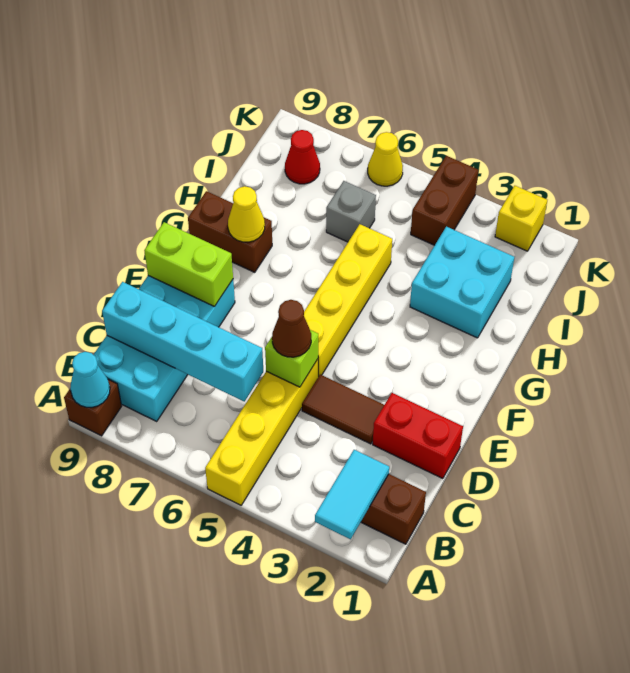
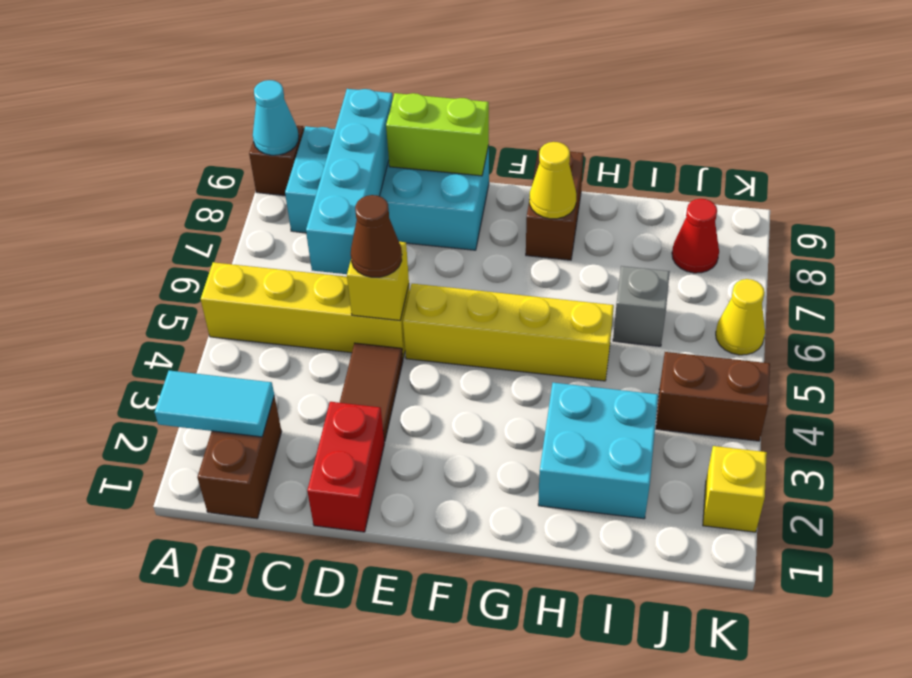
lime brick D5 level 2 -> yellow brick D5 level 2
lime brick E8:E9 level 2 -> lime brick D9:E9 level 2

